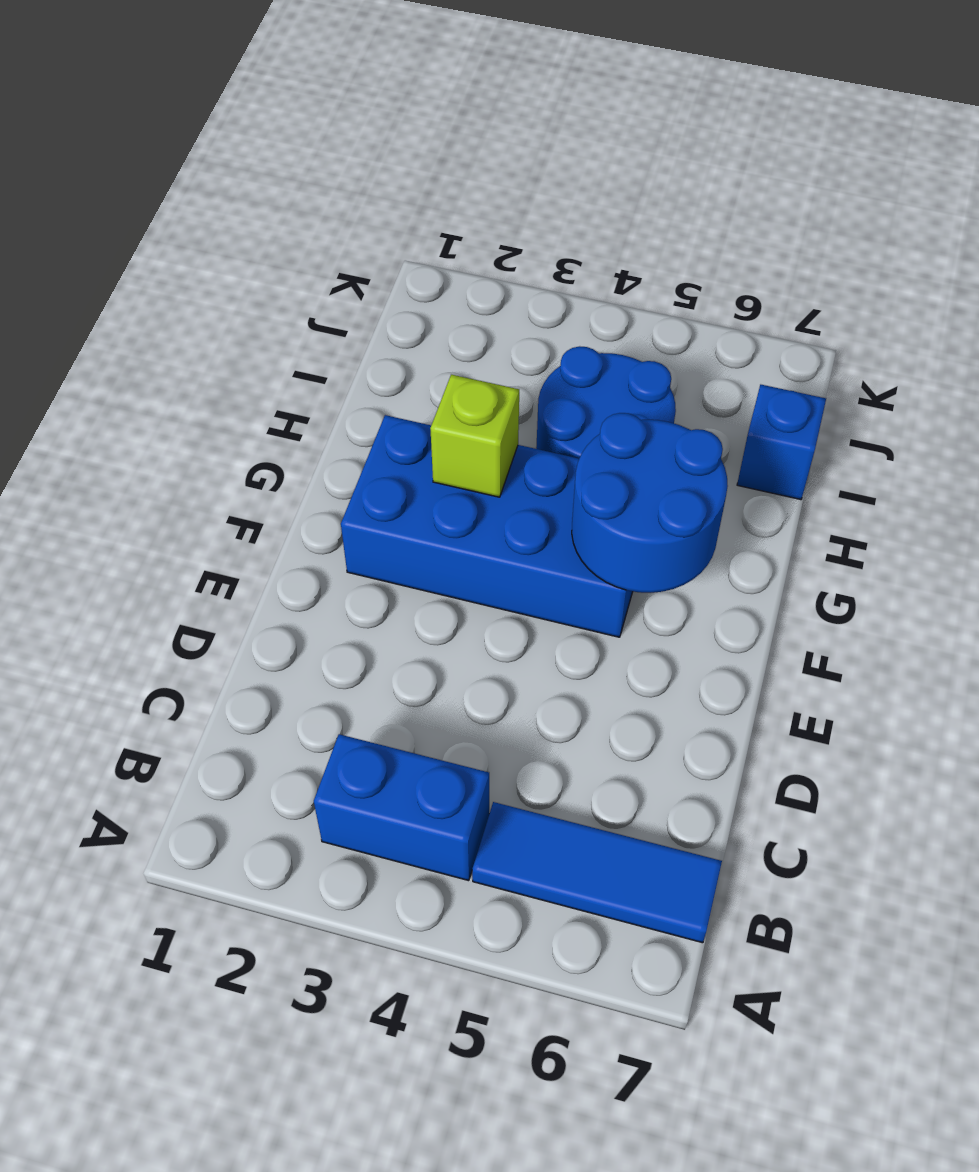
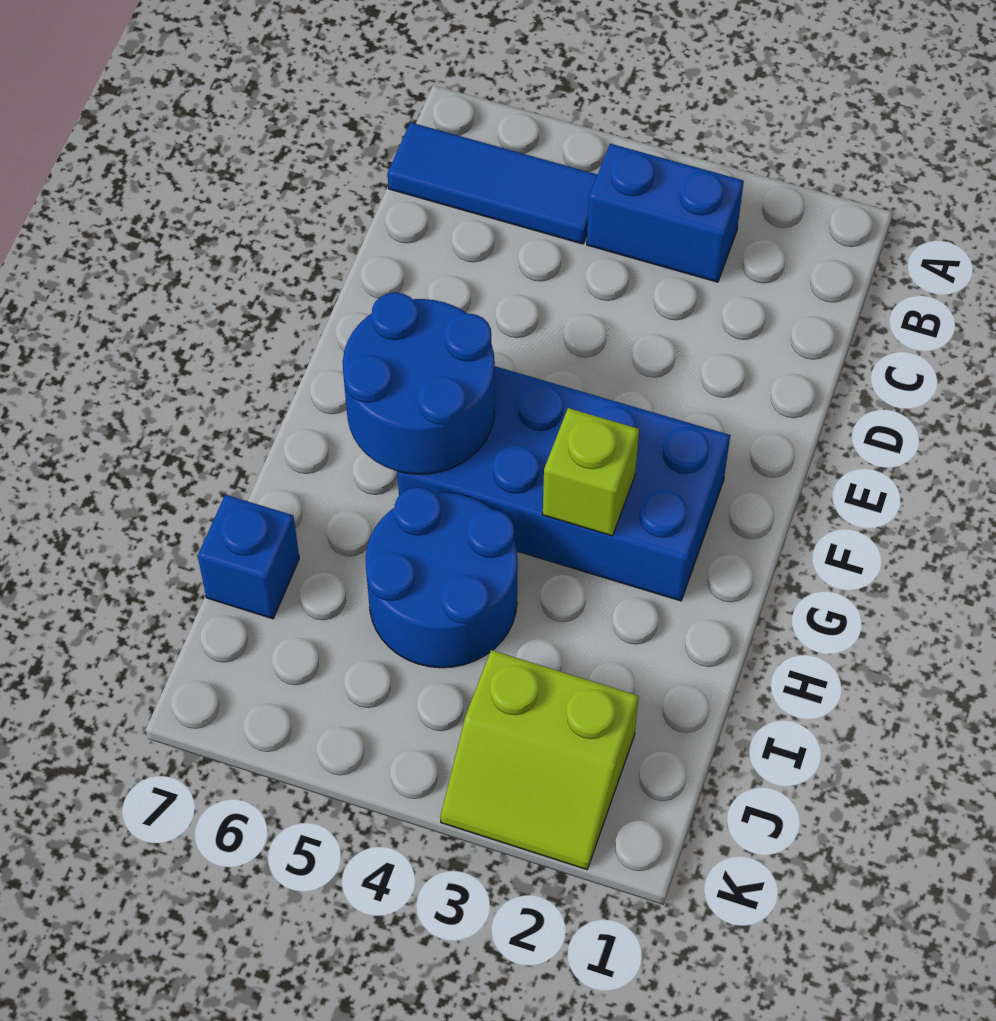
none -> lime slope J2:K3 level 1 top J

